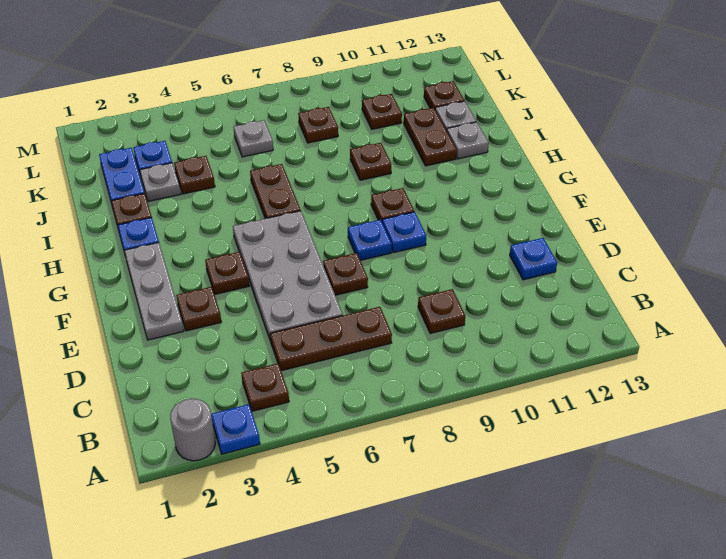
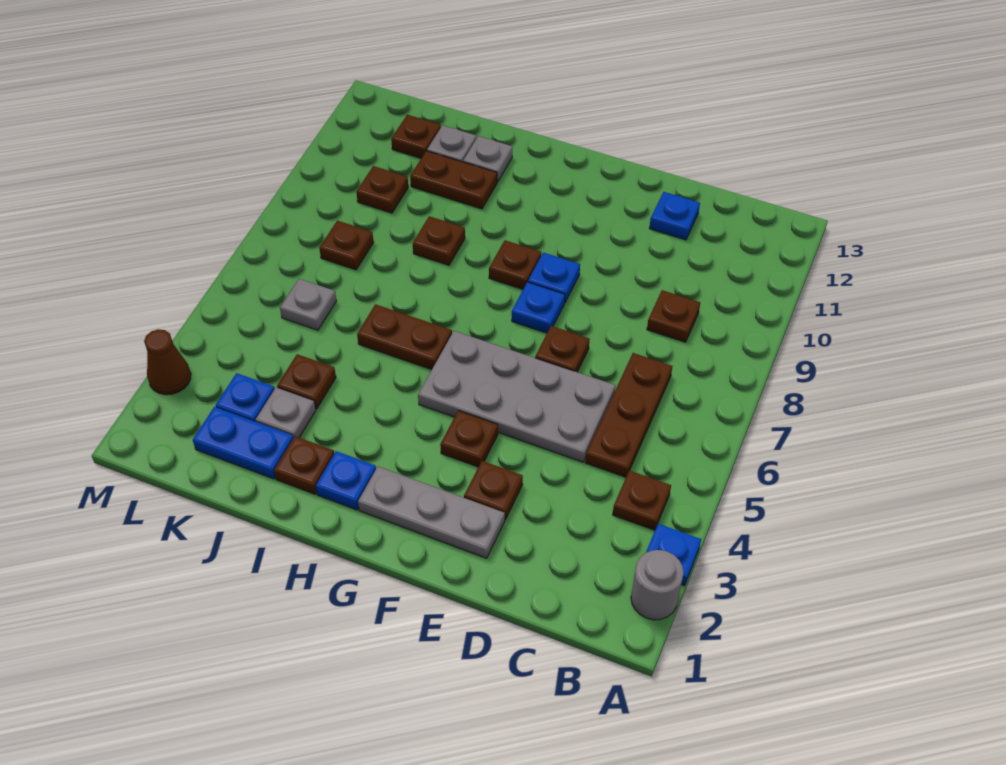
none -> brown cone M3 level 1

